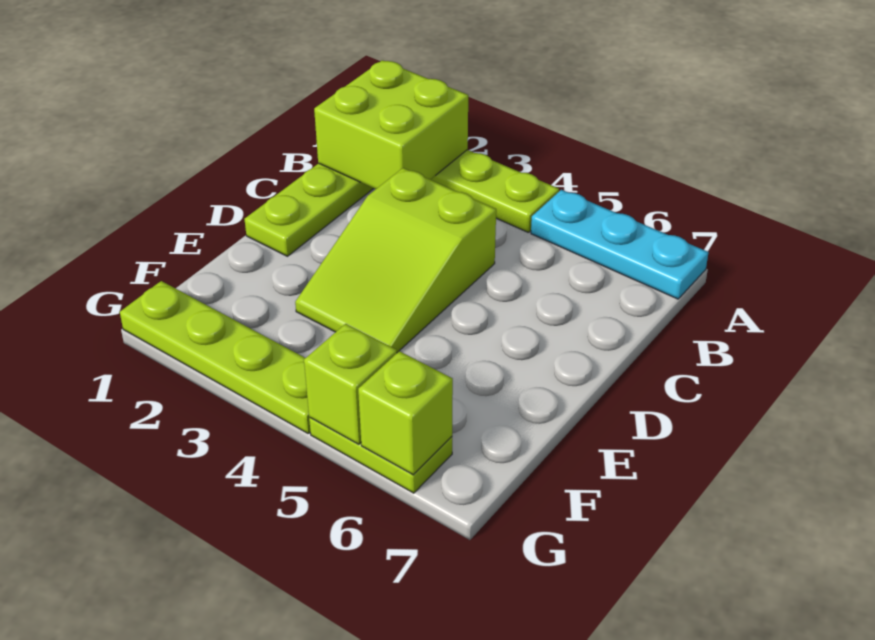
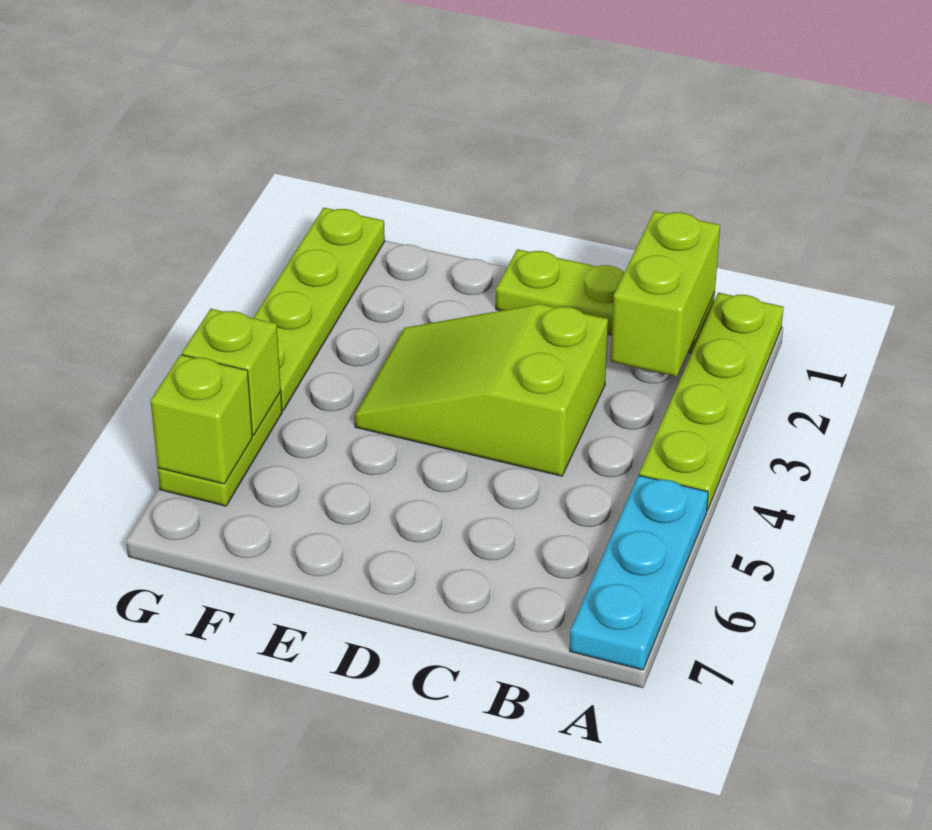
lime brick A1:B2 level 2 -> lime brick B1:B2 level 2

